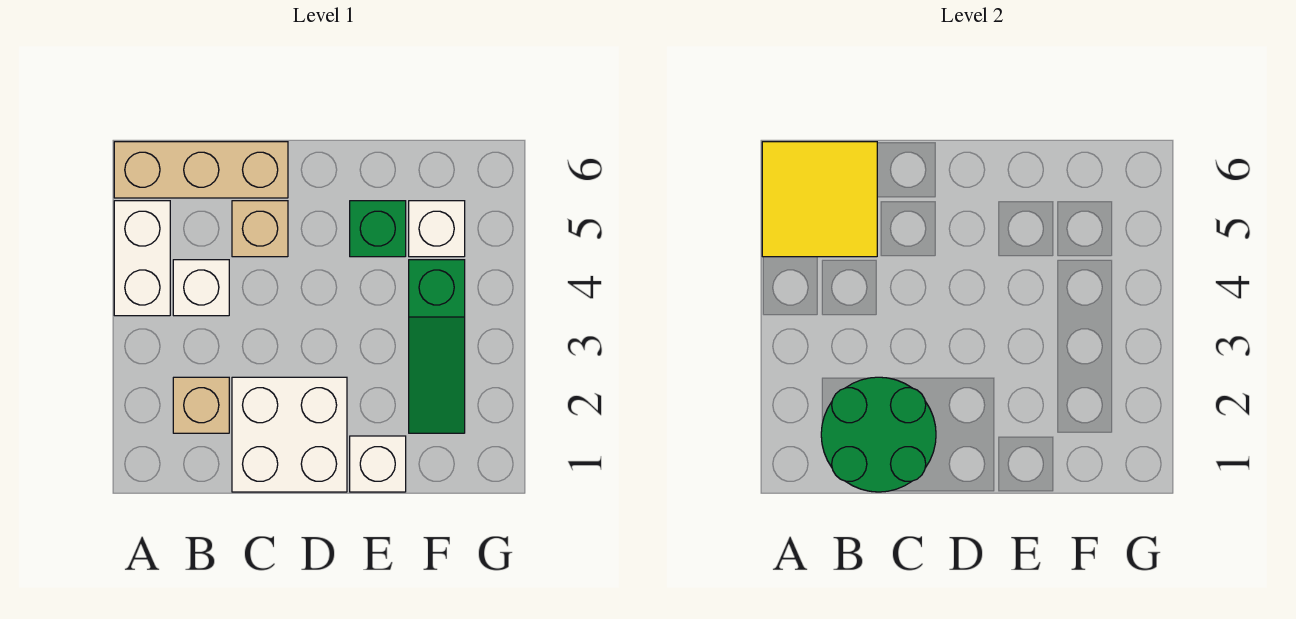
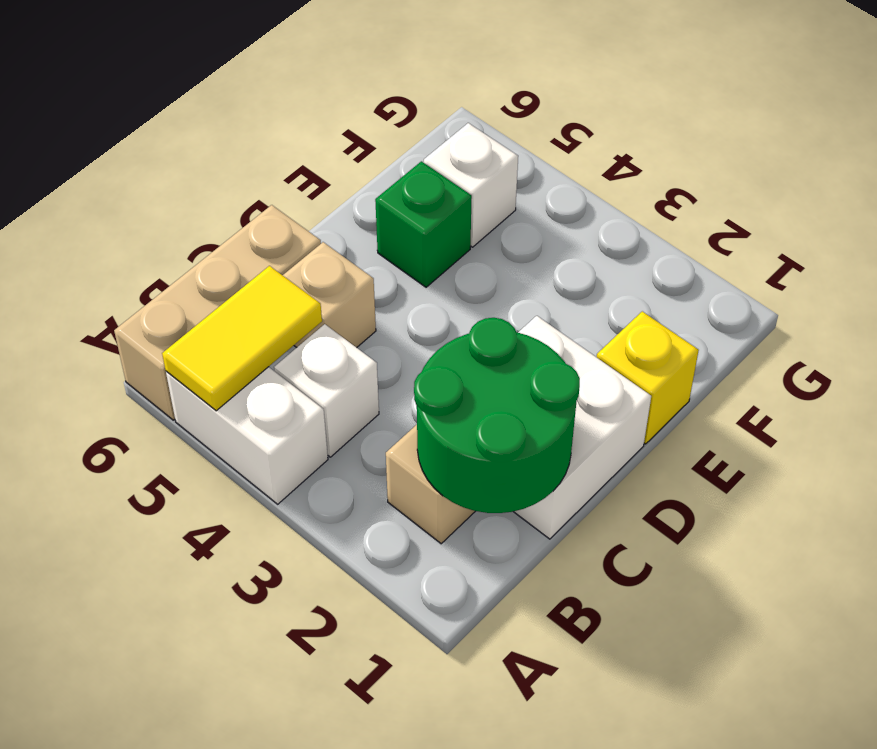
yellow tile A5:B6 level 2 -> yellow tile A5:B5 level 2
white brick E1 level 1 -> yellow brick E1 level 1
green slope F2:F4 level 1 top 4 -> none

